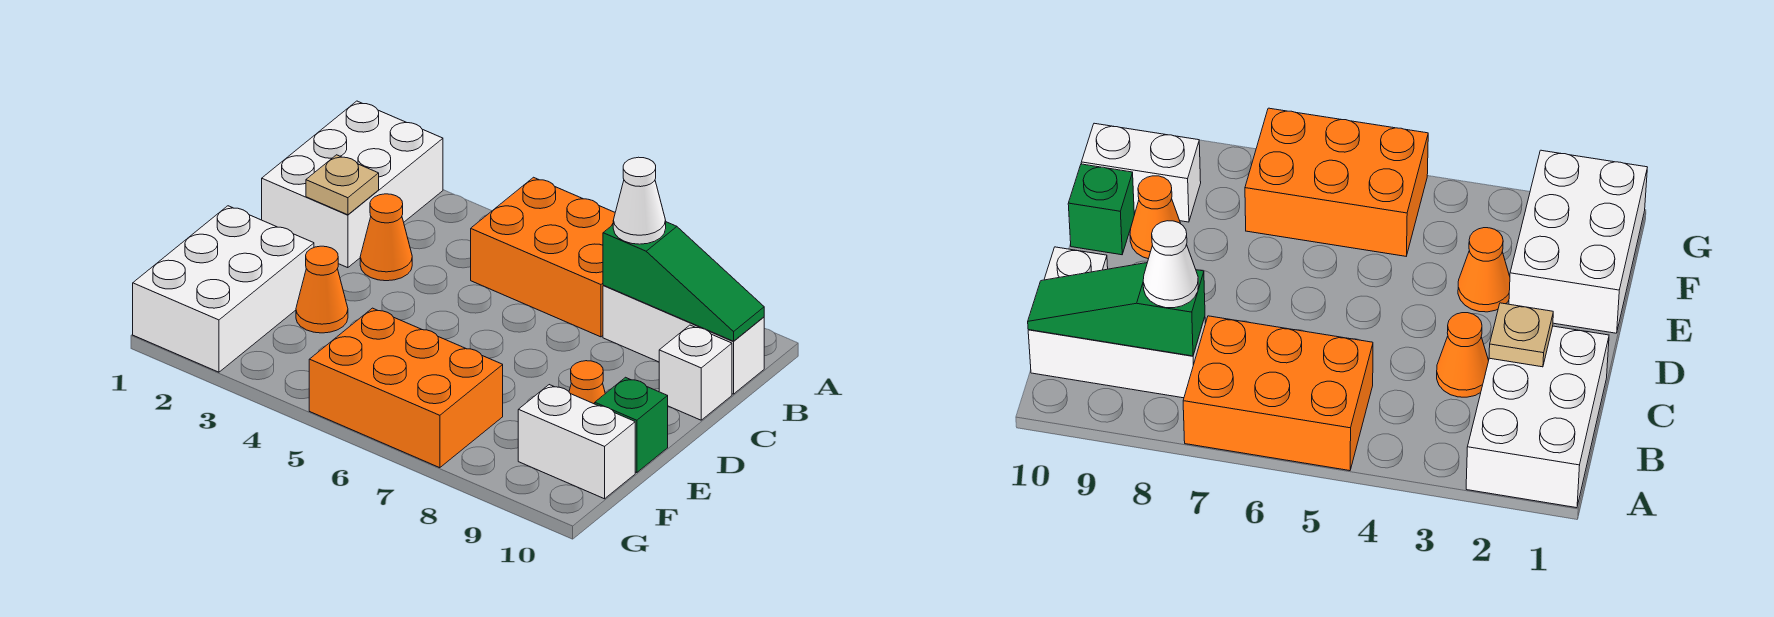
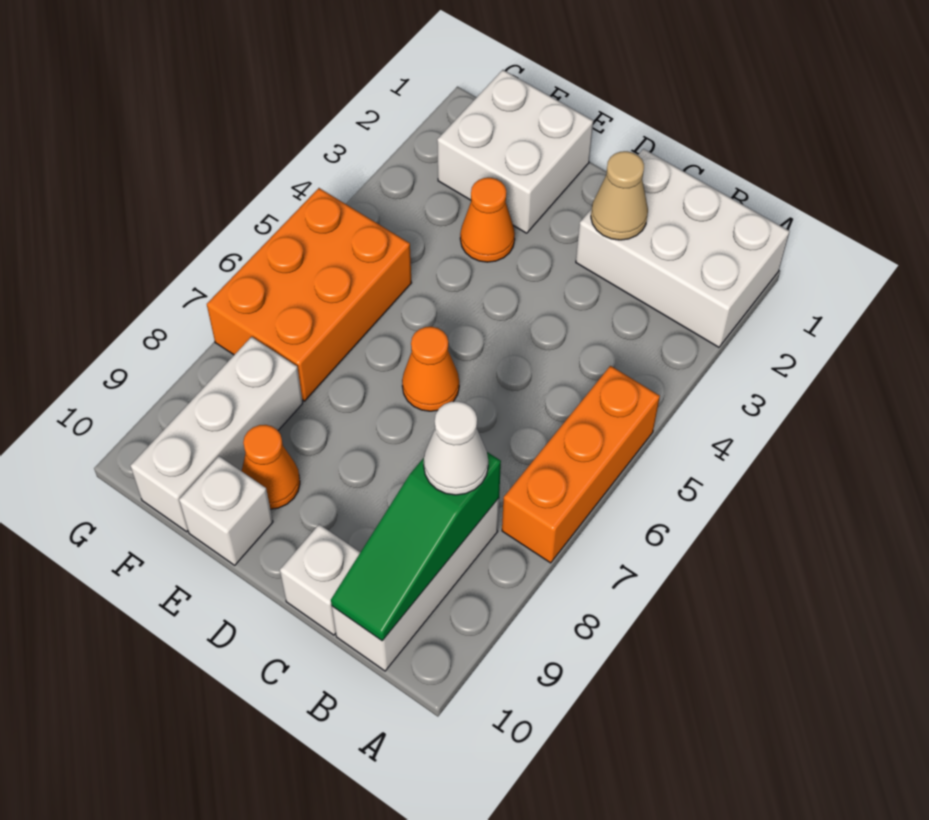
orange brick A5:B7 level 1 -> orange brick A5:A7 level 1
tan plate C2 level 2 -> tan cone C2 level 2
orange cone C3 level 1 -> orange cone D6 level 1
white brick E1:G2 level 1 -> white brick E1:F2 level 1
green brick E10 level 1 -> white brick E10 level 1
white brick F9:F10 level 1 -> white brick F8:F10 level 1

